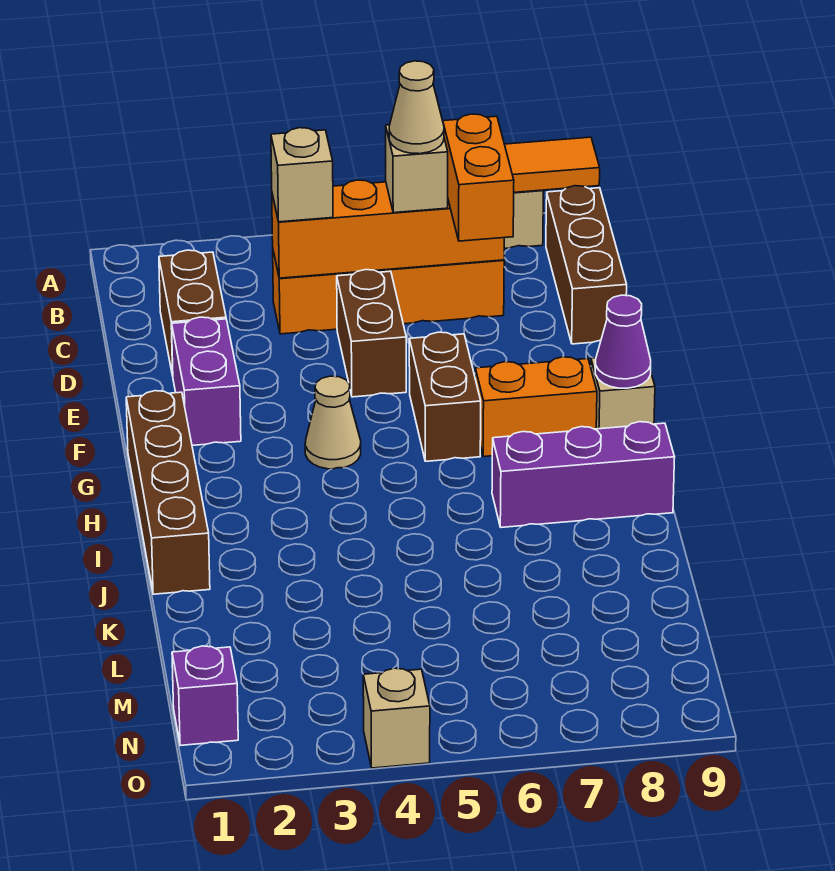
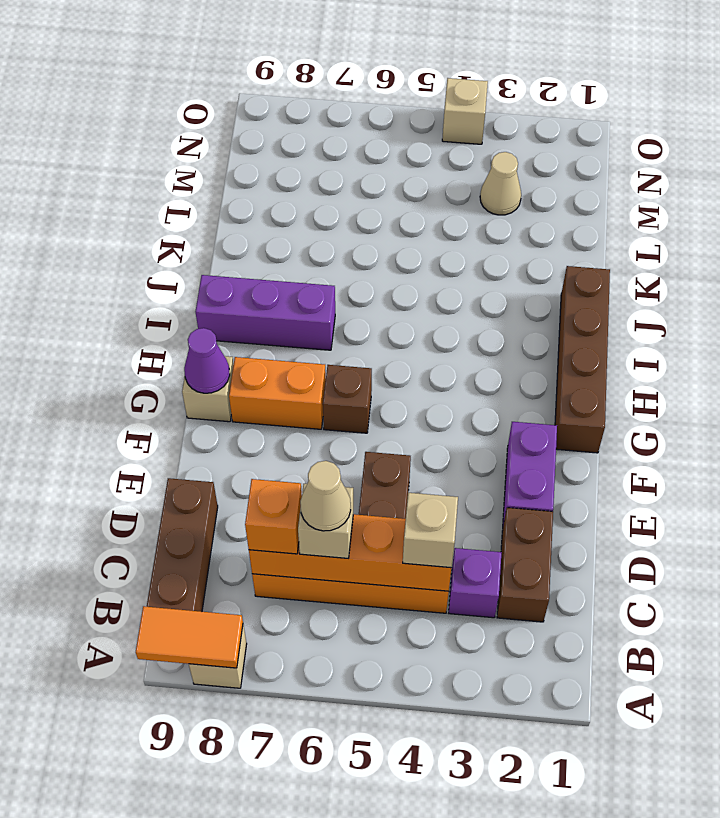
orange brick C7:D7 level 3 -> orange brick C7 level 3
brown brick F6:G6 level 1 -> brown brick G6 level 1
tan cone G4 level 1 -> tan cone M3 level 1
purple brick N1 level 1 -> purple brick C3 level 1

